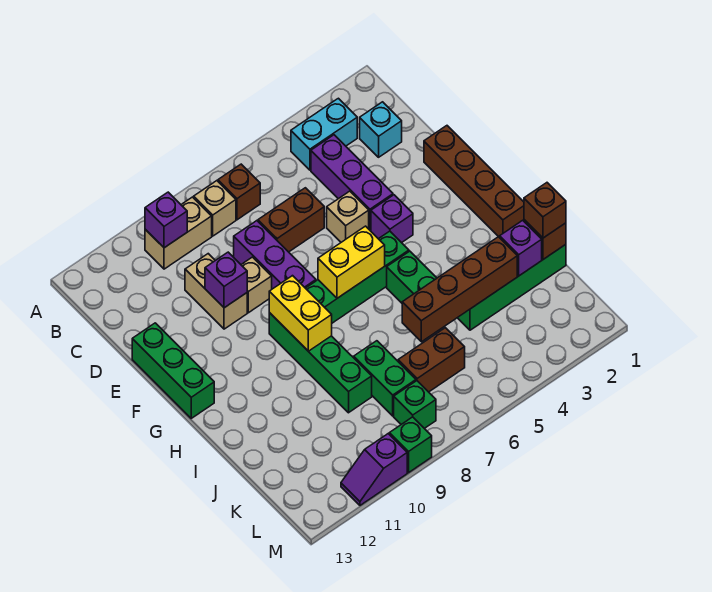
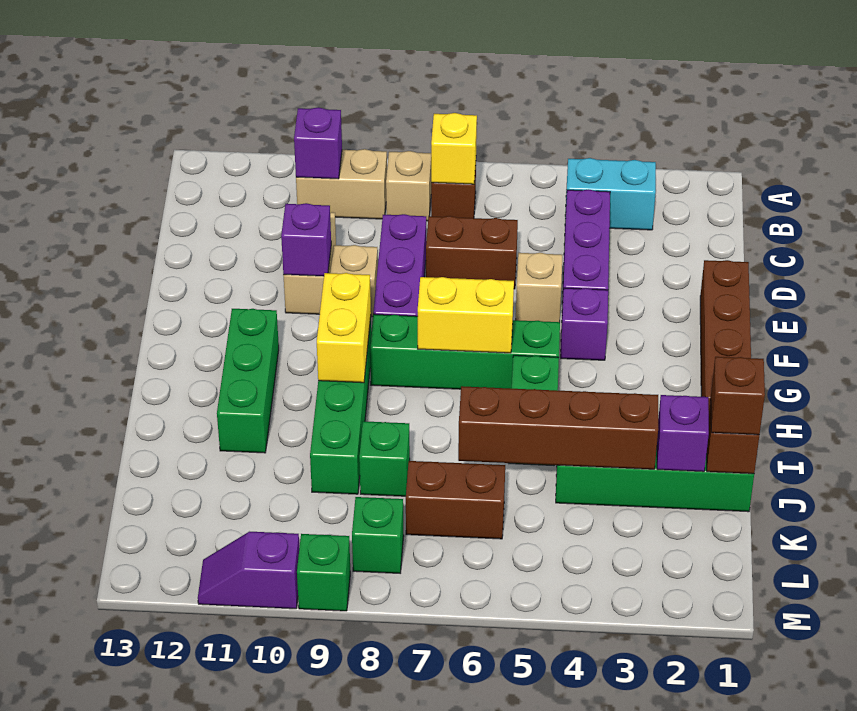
none -> yellow brick B7 level 2
cyan brick C2 level 1 -> none
green brick E13:G13 level 1 -> green brick G11:I11 level 1
green brick J8:K8 level 1 -> green brick J8 level 1

